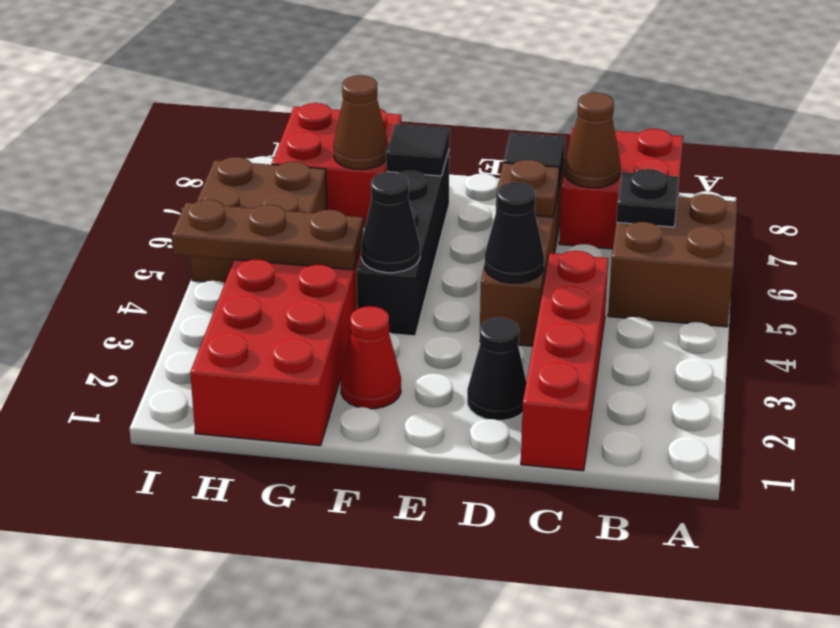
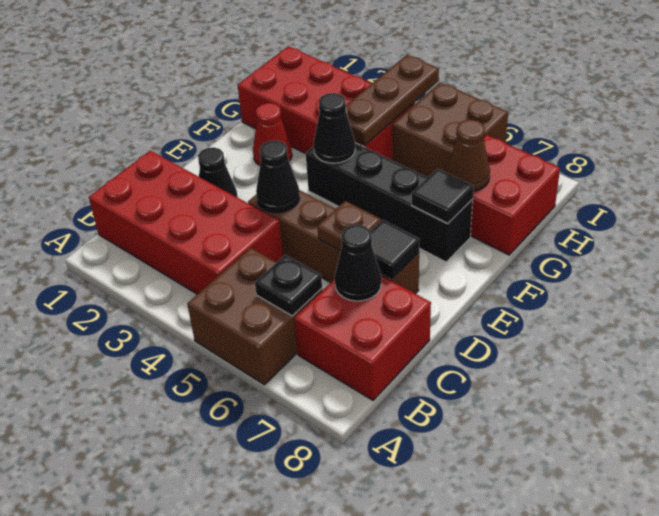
red brick C1:C4 level 1 -> red brick B1:C4 level 1
brown cone C7 level 2 -> black cone C7 level 2

